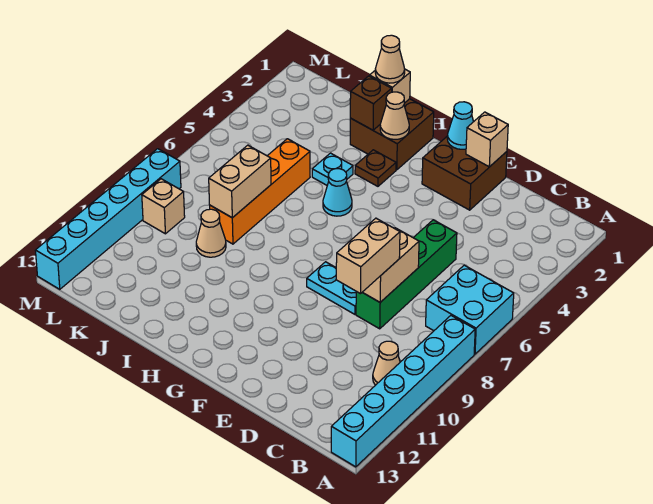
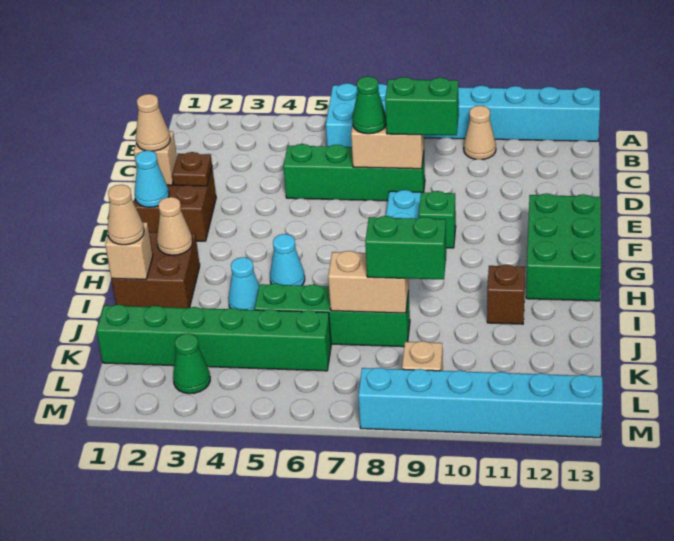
none -> green cone D7 level 3
tan brick D8:D9 level 3 -> green brick D8:D9 level 3
none -> green brick F9 level 1
none -> green brick F12:H13 level 1
brown plate H3 level 1 -> brown plate E2 level 2
brown brick I2 level 2 -> brown brick I11 level 1
cyan plate I4 level 1 -> cyan cone I4 level 1
orange brick J5:J8 level 1 -> green brick J5:J8 level 1
none -> green brick J8:J9 level 3
tan cone J9 level 1 -> tan cone E1 level 3
none -> green brick K1:K6 level 1
none -> green cone L3 level 1

